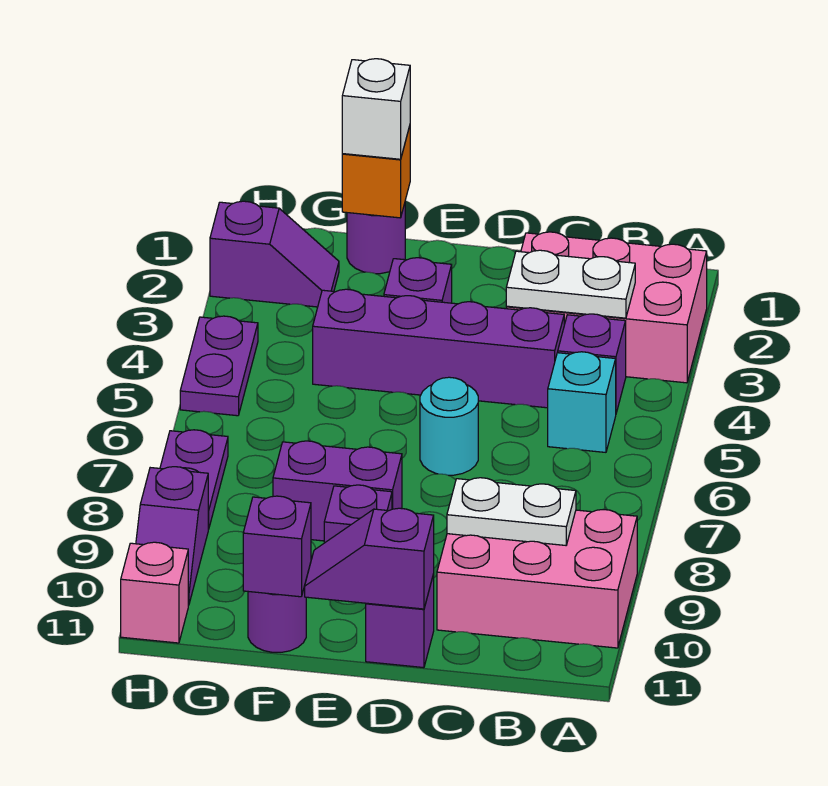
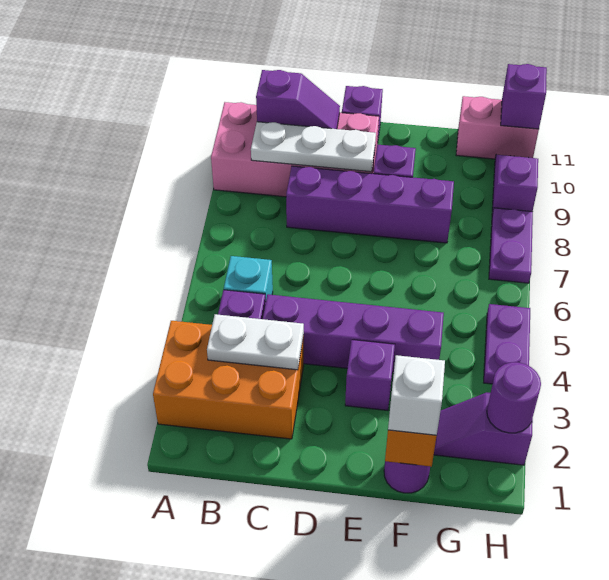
pink brick A2:C3 level 1 -> orange brick A2:C3 level 1
pink brick A9:C10 level 1 -> pink brick A9:D10 level 1
white plate B9:C9 level 2 -> white plate B9:D9 level 2
cyan round brick D6 level 1 -> none
purple slope D11:E11 level 2 top D -> purple slope B10:C10 level 2 top B
purple brick E8:F8 level 1 -> purple brick C8:F8 level 1
purple round brick F11 level 1 -> purple round brick H2 level 2
purple brick F11 level 2 -> purple brick H11 level 2
pink brick H11 level 1 -> pink brick G11:H11 level 1

